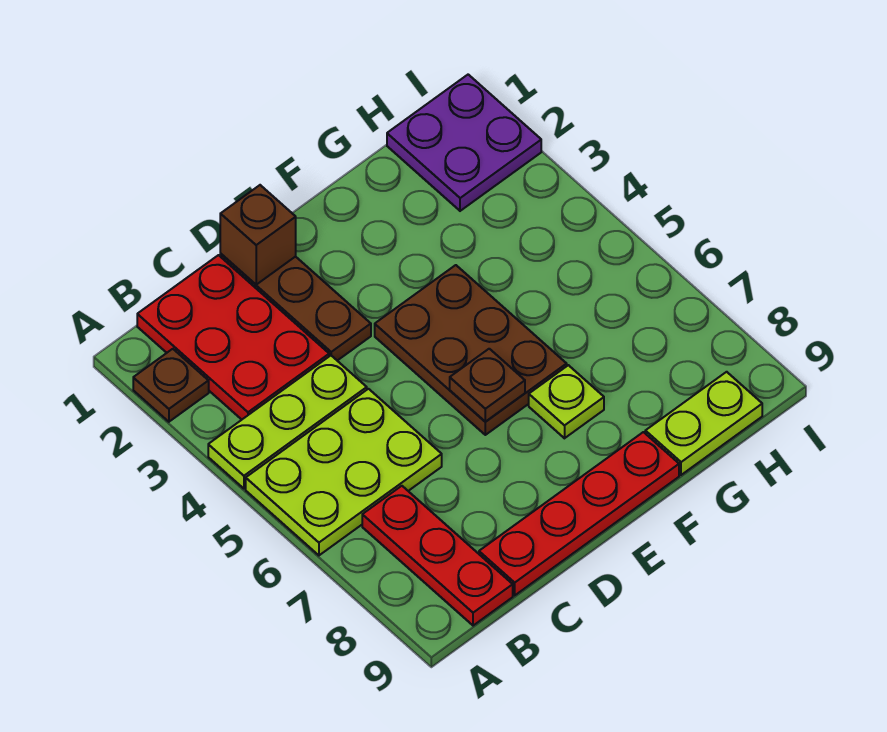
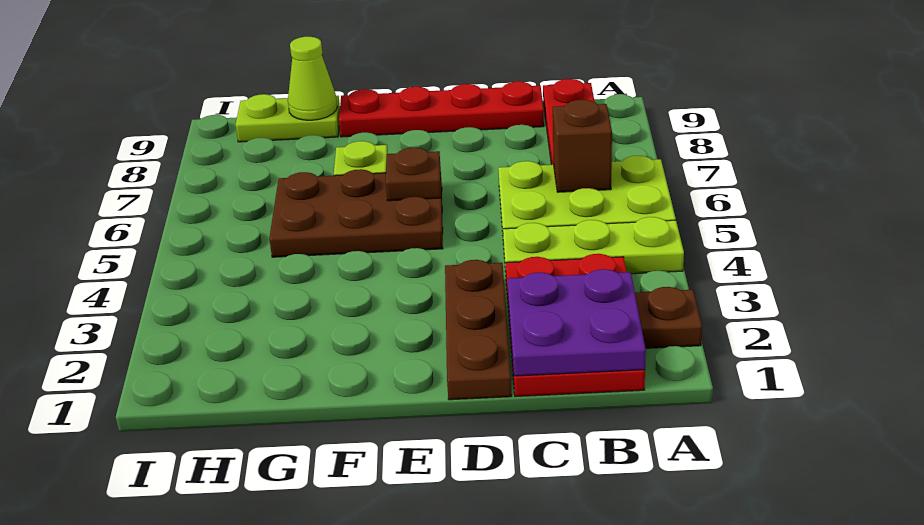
brown brick D1 level 2 -> brown brick B6 level 2
brown plate E4:F6 level 1 -> brown plate E5:G6 level 1
none -> lime cone G9 level 2
purple plate H1:I2 level 1 -> purple plate B1:C2 level 2

